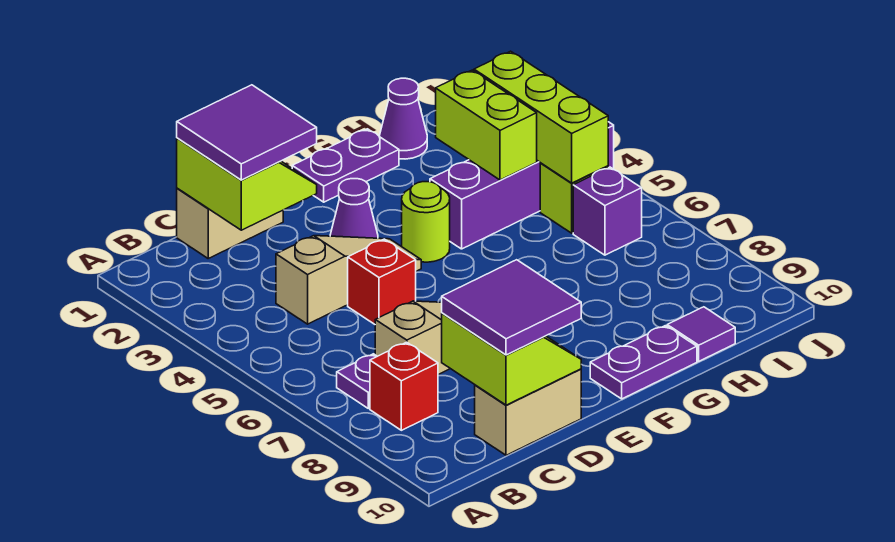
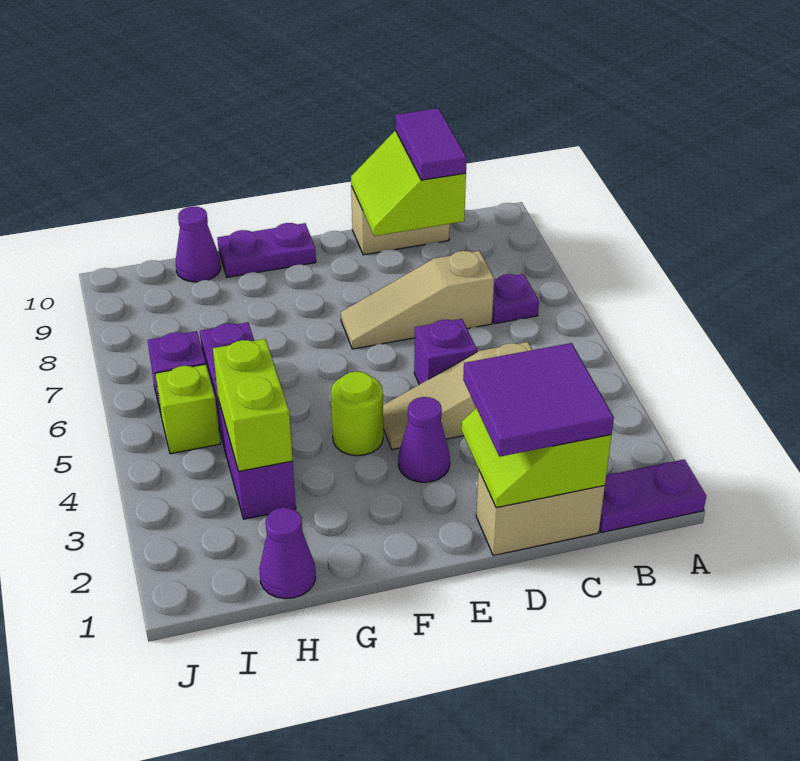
red brick B8 level 1 -> none
purple tile C9:D10 level 3 -> purple tile C9:C10 level 3
red brick D5 level 1 -> purple brick D5 level 1
purple plate F1:G1 level 1 -> purple plate A1:B1 level 1
purple brick G4:J4 level 1 -> purple brick H3:H6 level 1
purple tile H10 level 1 -> purple cone H10 level 1
lime brick I3:I5 level 2 -> none

